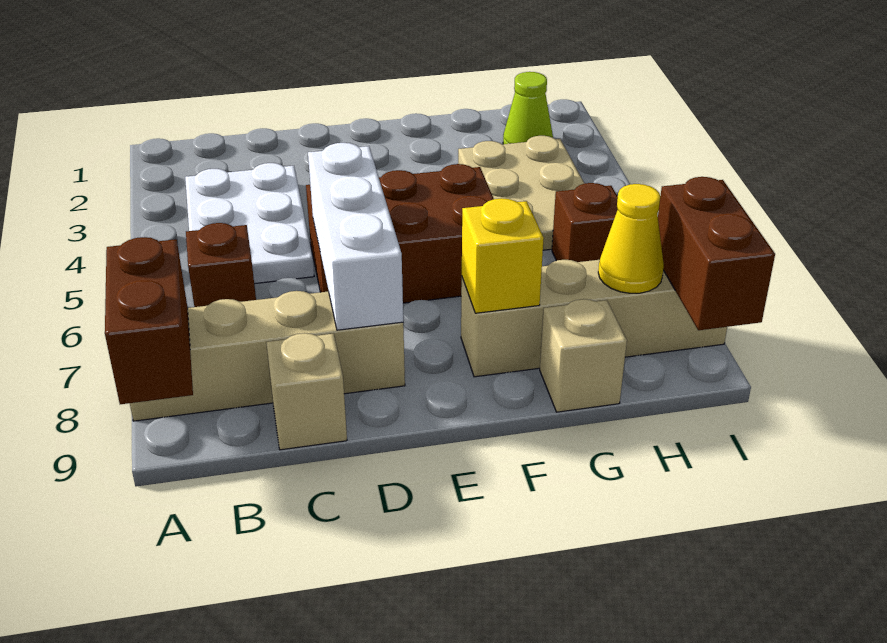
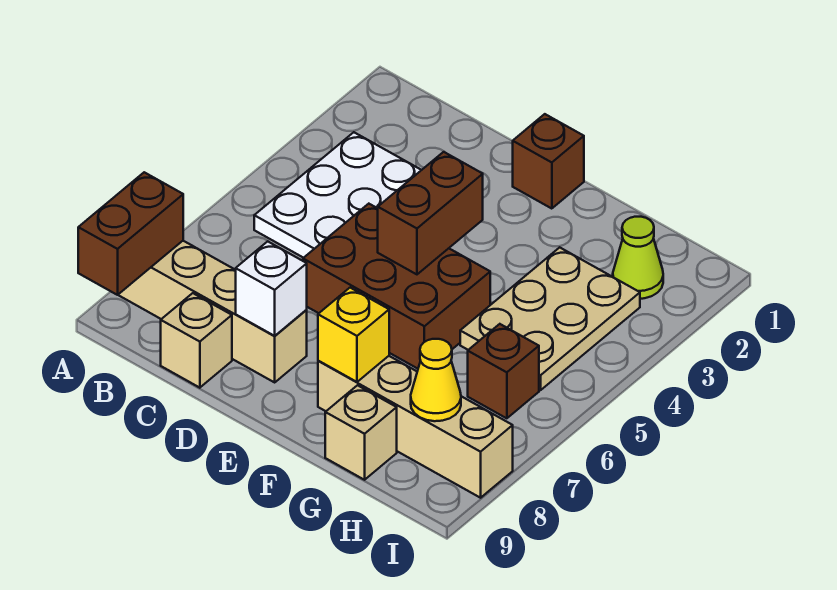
brown brick B6 level 1 -> brown brick E1 level 1
white brick D6:D8 level 2 -> white brick D8 level 2
brown brick I8:I9 level 2 -> brown brick E4:E5 level 2

